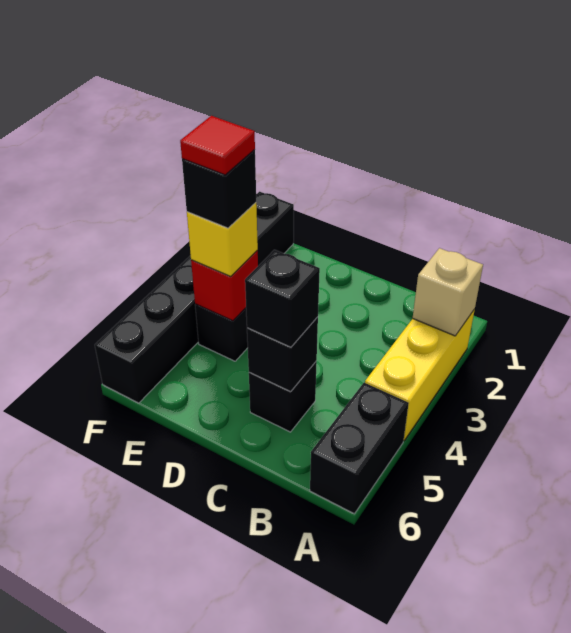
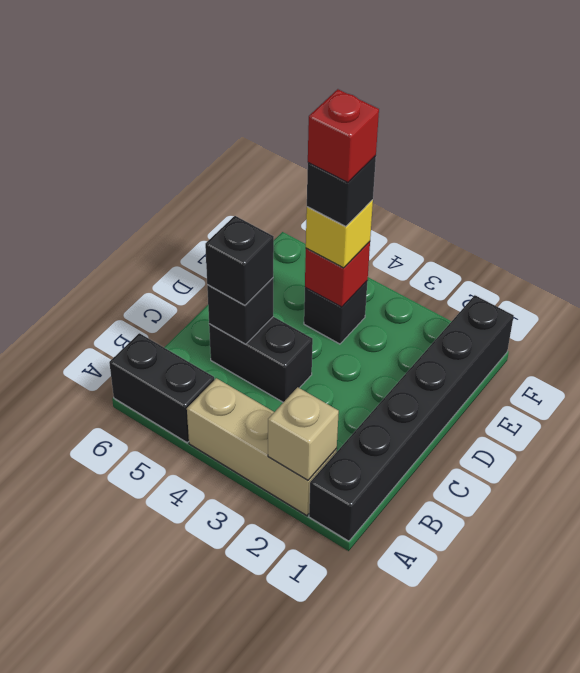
yellow brick A2:A4 level 1 -> tan brick A2:A4 level 1
black brick C5 level 1 -> black brick C4:C5 level 1
red tile E4 level 5 -> red brick E4 level 5
black brick F1:F6 level 1 -> black brick A1:F1 level 1

